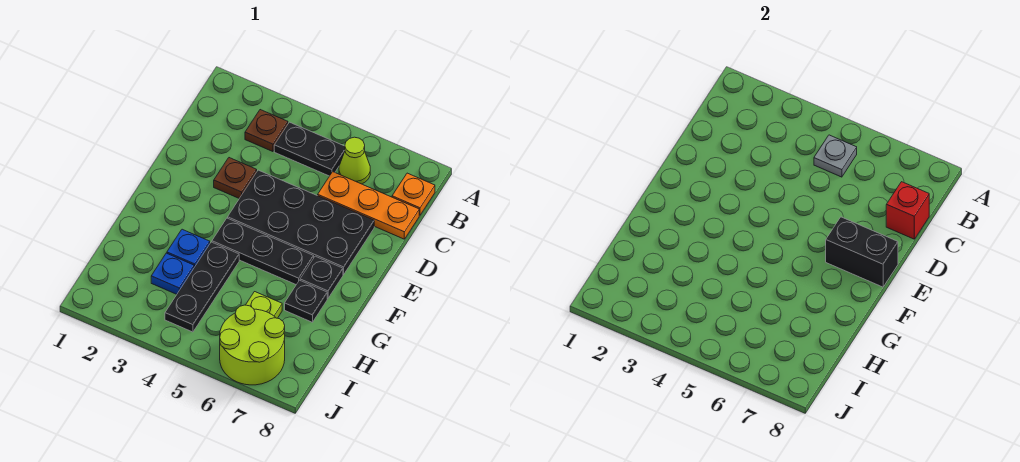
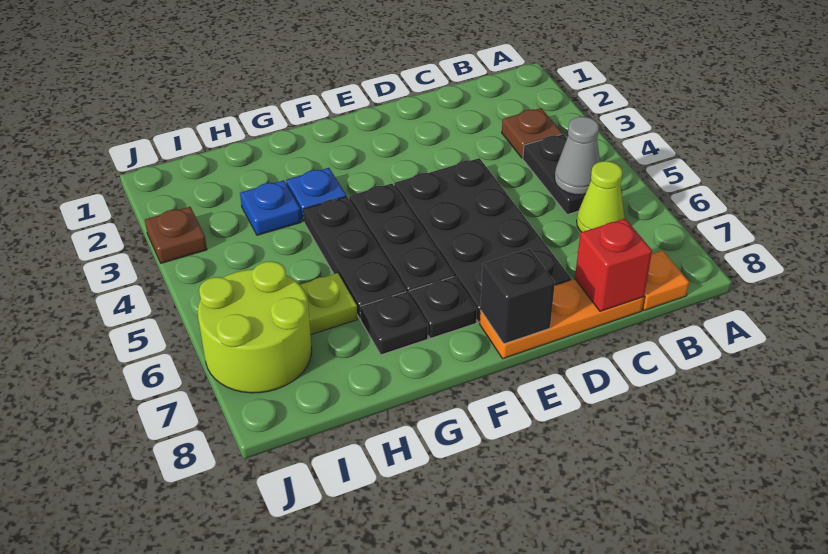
grey plate B5 level 2 -> grey cone B5 level 2
orange plate C6:C8 level 1 -> orange plate C8:E8 level 1
brown plate D3 level 1 -> brown plate J3 level 1
black brick E7:E8 level 2 -> black brick E8 level 2
black plate G4:I4 level 1 -> black plate G4:G6 level 1

